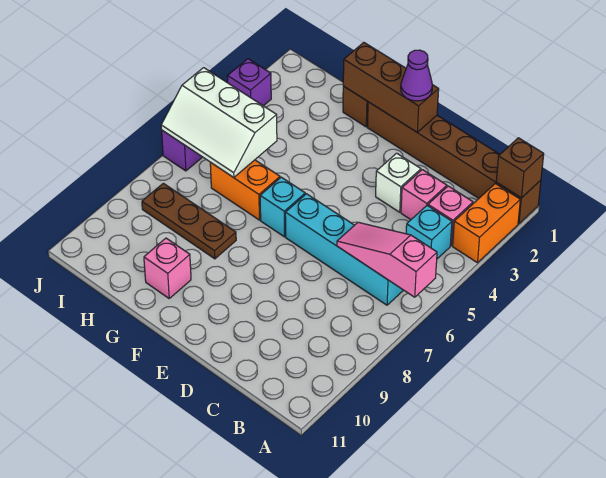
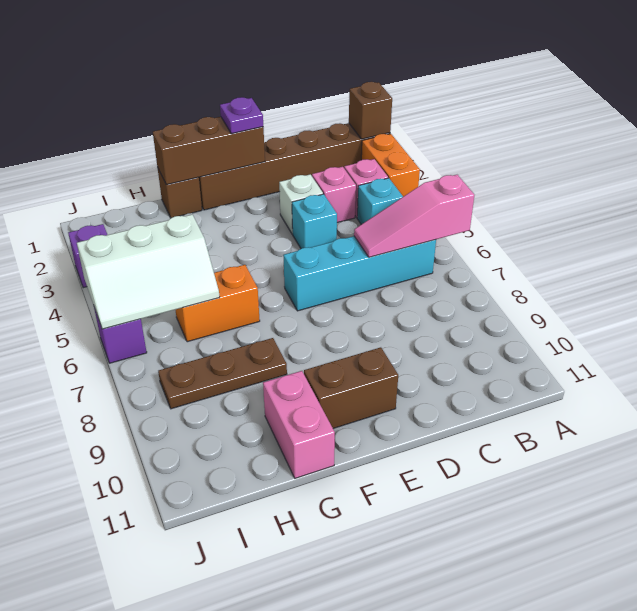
purple cone E1 level 3 -> purple plate E1 level 3
none -> brown brick E10:F10 level 1
cyan brick F6 level 1 -> cyan brick D4 level 1
pink brick G10 level 1 -> pink brick G10:G11 level 1

